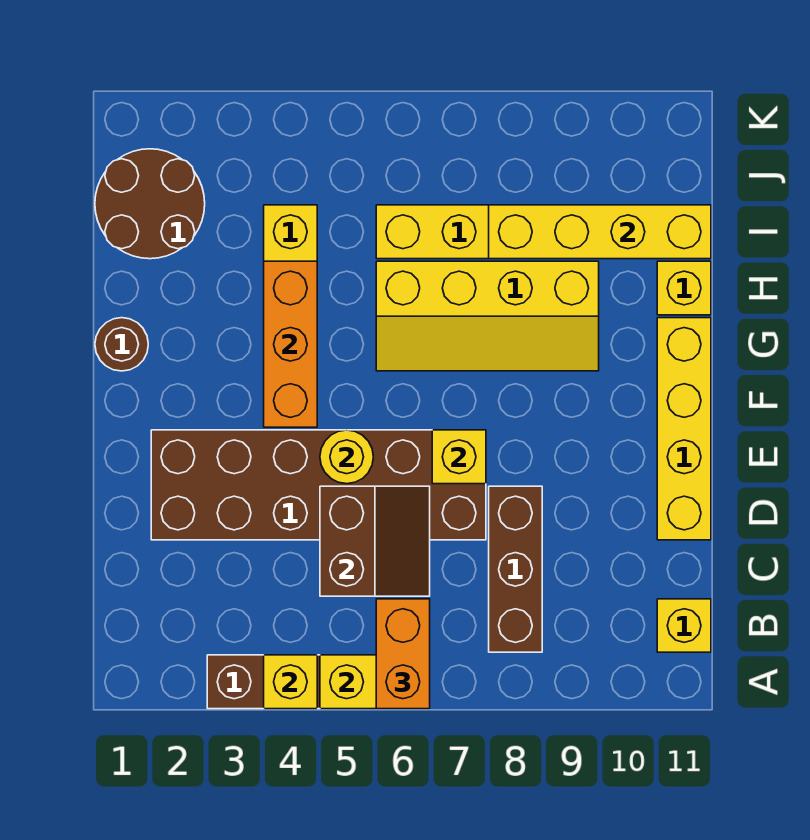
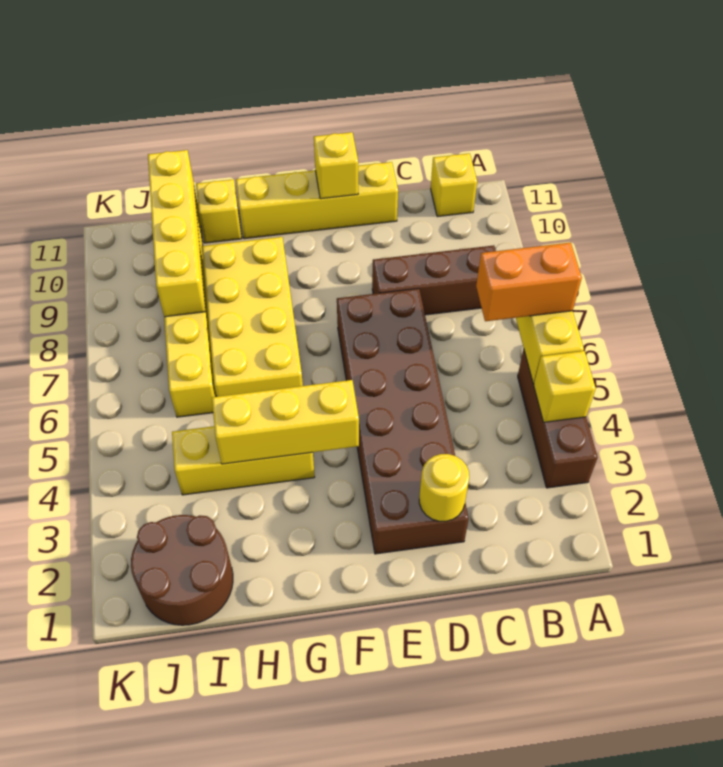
brown slope C5:D6 level 2 top 5 -> none
yellow round brick E5 level 2 -> yellow round brick D2 level 2
yellow brick E7 level 2 -> yellow brick E11 level 2
orange brick F4:H4 level 2 -> yellow brick F4:H4 level 2
brown round brick G1 level 1 -> none
yellow slope G6:H9 level 1 top H -> yellow brick G6:H9 level 1

